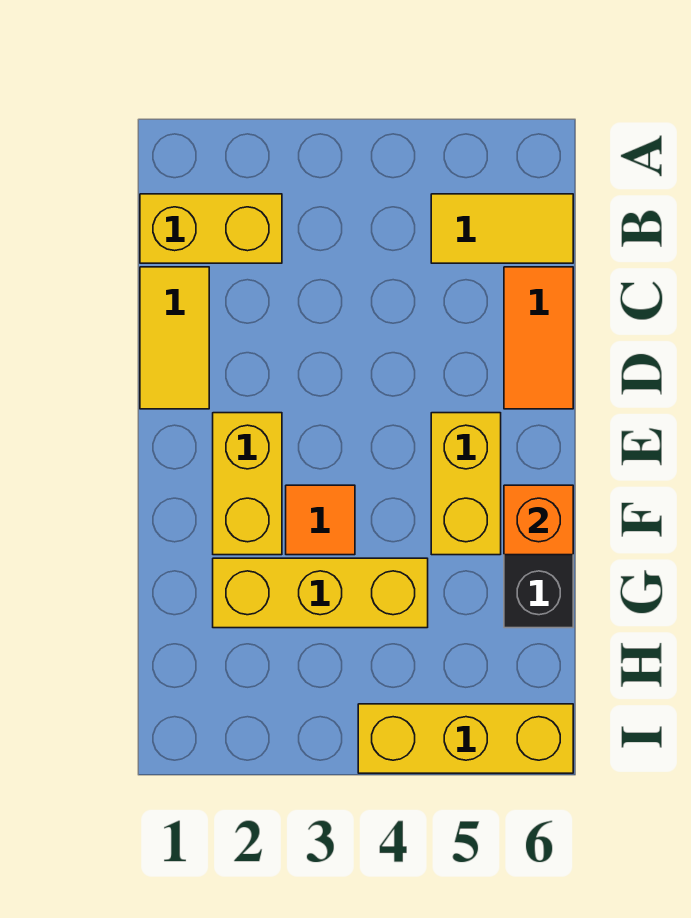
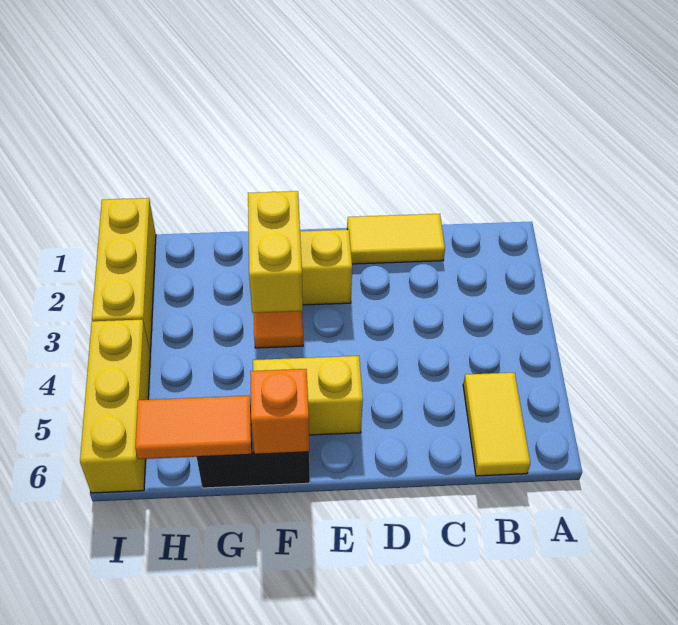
yellow brick B1:B2 level 1 -> yellow brick F2:F3 level 2
orange tile C6:D6 level 1 -> orange tile G6:H6 level 2
yellow brick G2:G4 level 1 -> yellow brick I1:I3 level 1

